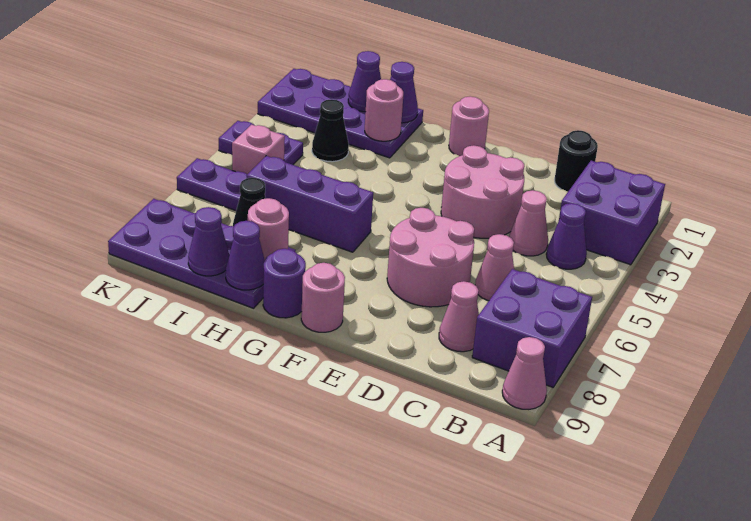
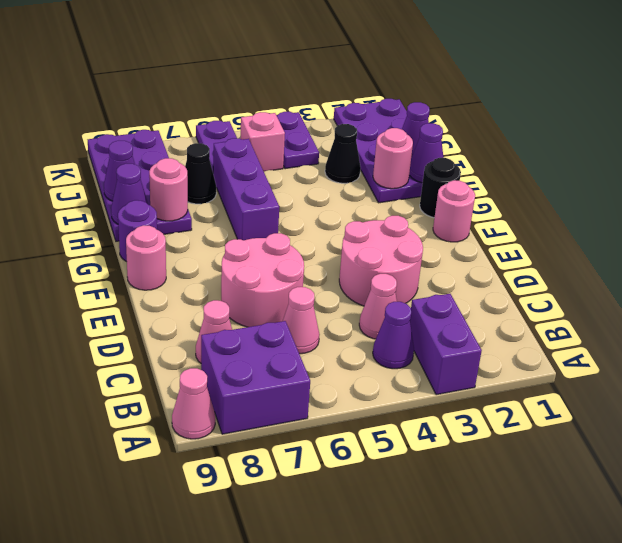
purple brick A2:B3 level 1 -> purple brick A3:B3 level 1
black round brick C1 level 1 -> black round brick G1 level 1

